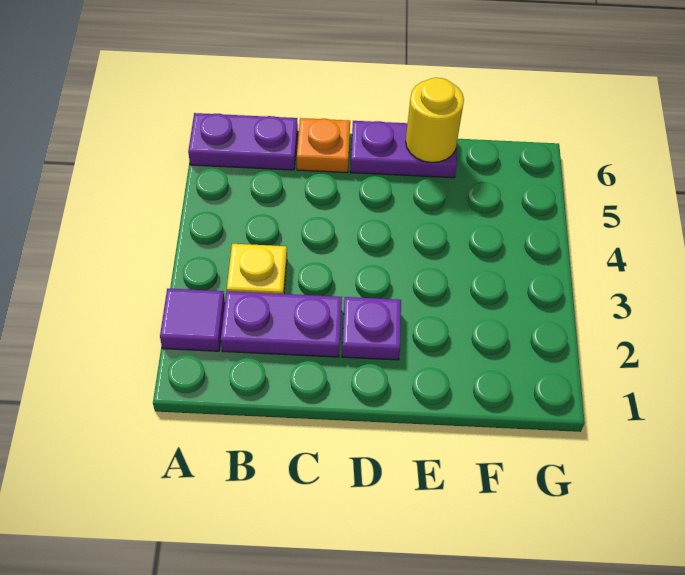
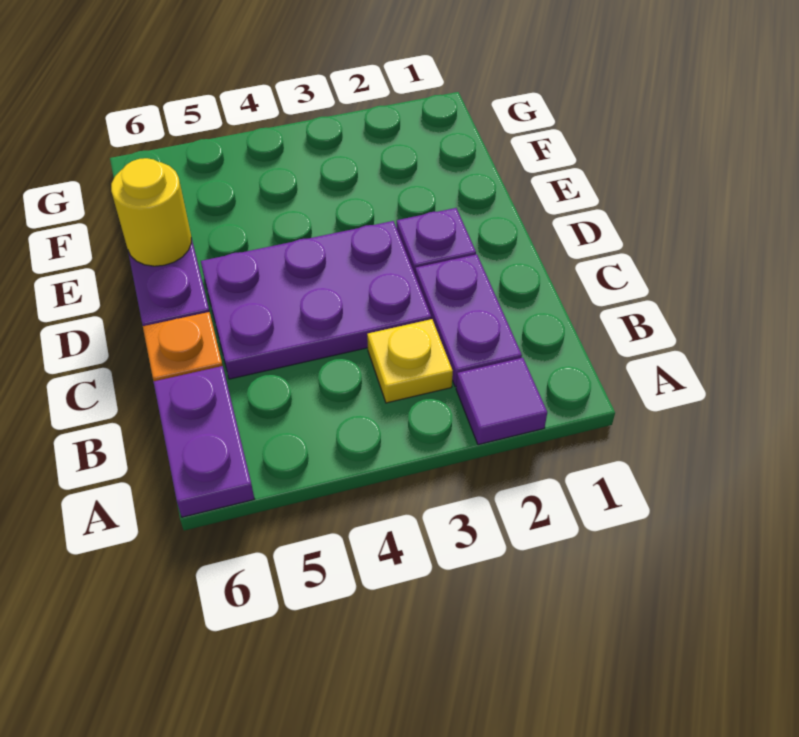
none -> purple plate C3:D5 level 1

